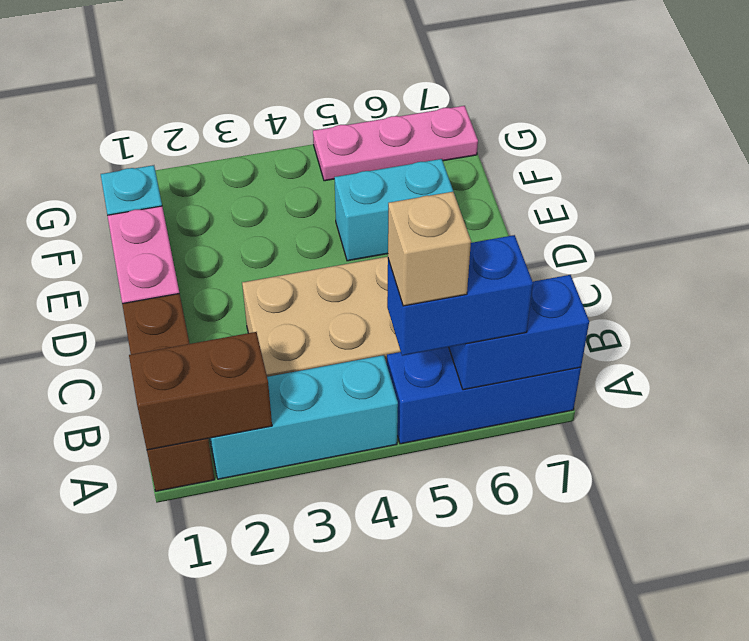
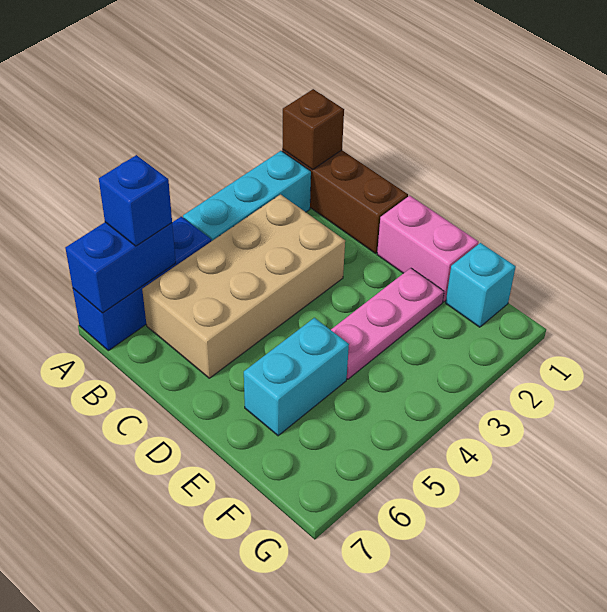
brown brick A1:A2 level 2 -> brown brick A1 level 2
blue brick A5:A6 level 3 -> blue brick A6 level 3
tan brick A5 level 4 -> none
pink plate G5:G7 level 1 -> pink plate E2:E4 level 1

